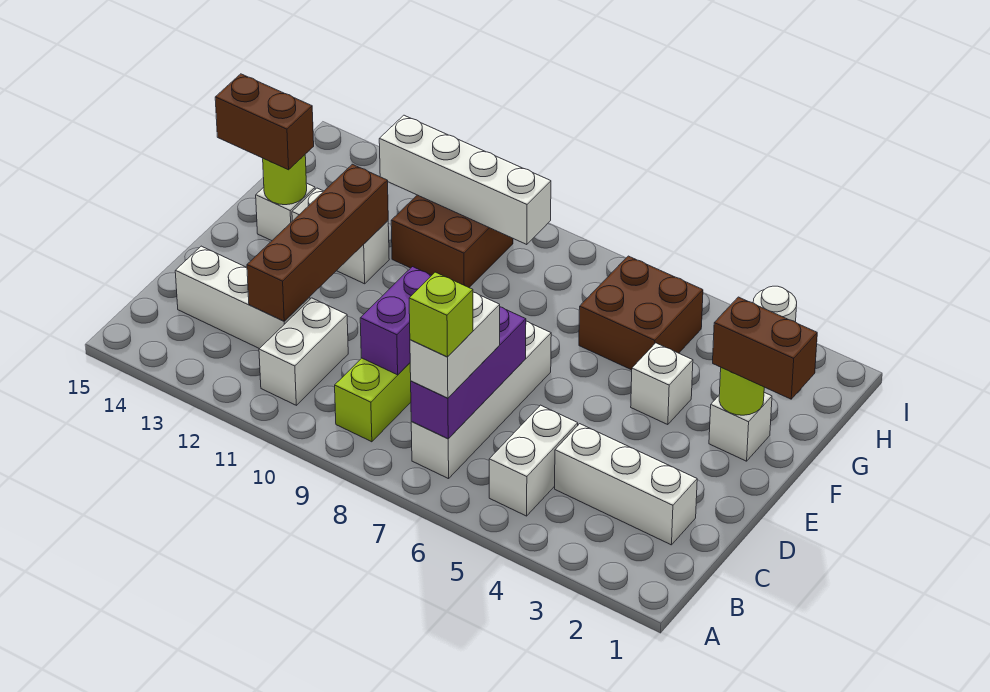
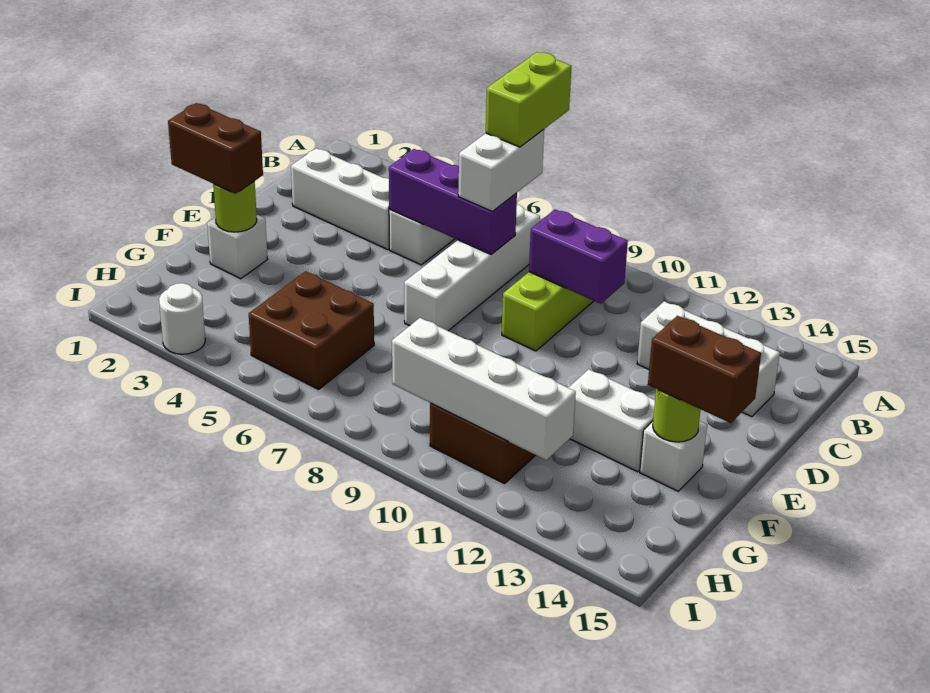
purple brick B7:D7 level 2 -> purple brick C5:C7 level 2
lime brick B7 level 4 -> lime brick A7:B7 level 4
white brick B11:C11 level 1 -> none
purple brick C9:D9 level 2 -> purple brick C9:C10 level 2
brown brick C12:F12 level 2 -> none
white brick F4 level 1 -> none

